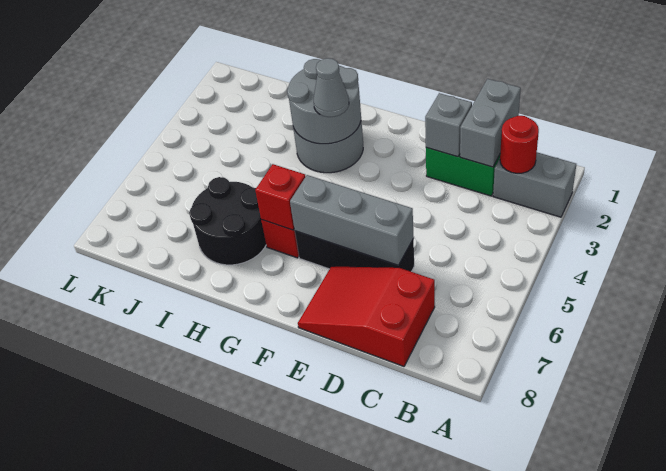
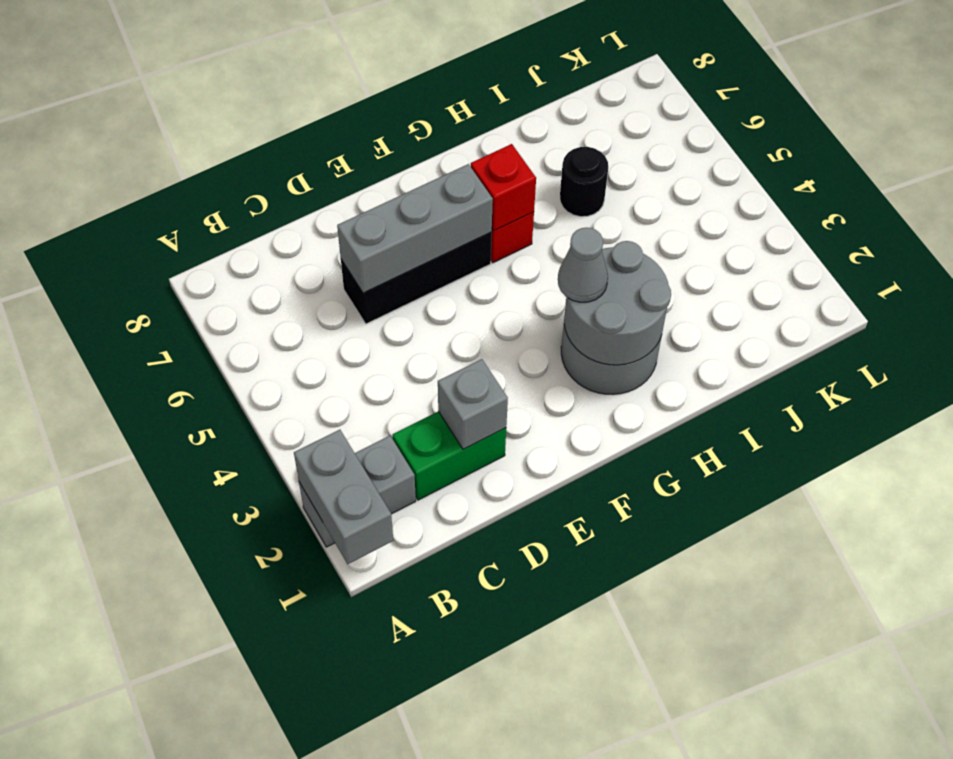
red round brick B2 level 2 -> none
grey brick C1:C2 level 2 -> grey brick A1:A2 level 2
red slope C7:E8 level 1 top C -> none
black round brick H6:I7 level 1 -> black round brick I6 level 1

